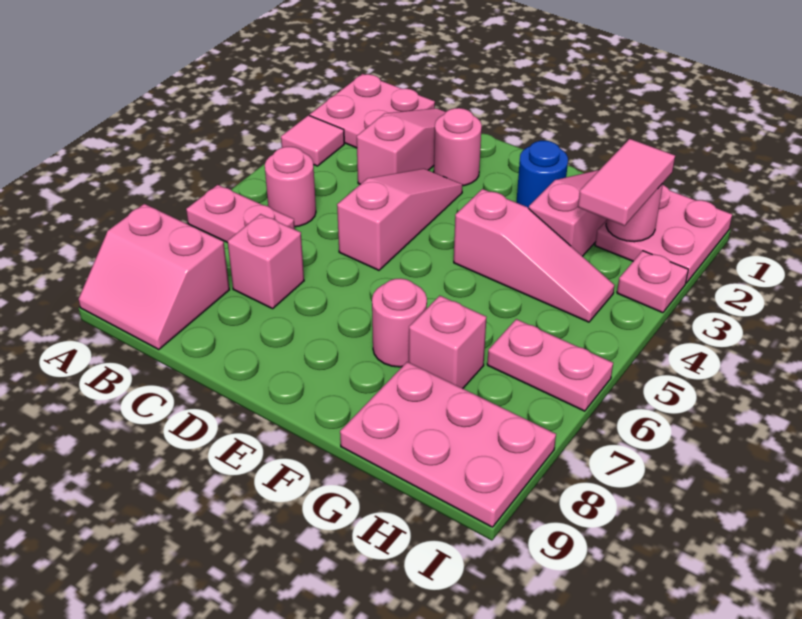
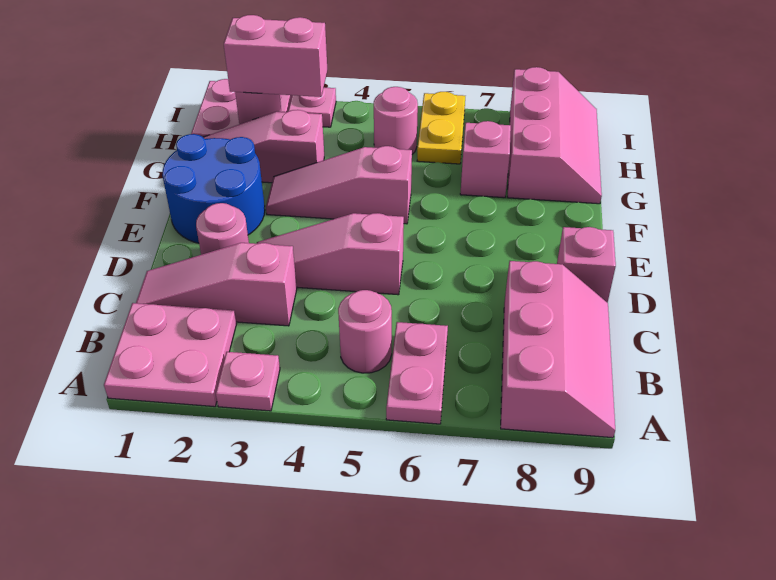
pink tile A3 level 1 -> pink plate A3 level 1
pink slope A8:B9 level 1 top 8 -> pink slope A8:C9 level 1 top 8
pink brick C7 level 1 -> pink brick D9 level 1
blue round brick F2 level 1 -> blue round brick E1:F2 level 1
pink slope F4:H4 level 1 top F -> pink slope F3:F5 level 1 top 5
pink round brick F7 level 1 -> pink round brick H5 level 1
pink plate G8:I9 level 1 -> pink slope G8:I9 level 1 top 8
pink tile H2:H3 level 3 -> pink brick H2:H3 level 3
pink plate H6:I6 level 1 -> yellow plate H6:I6 level 1

